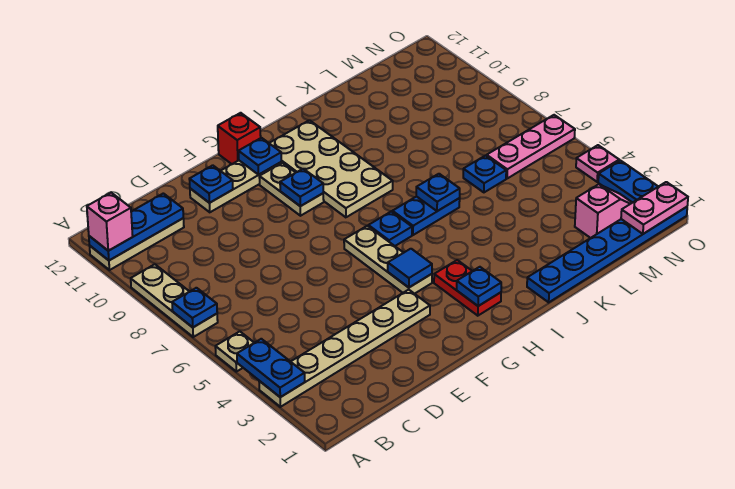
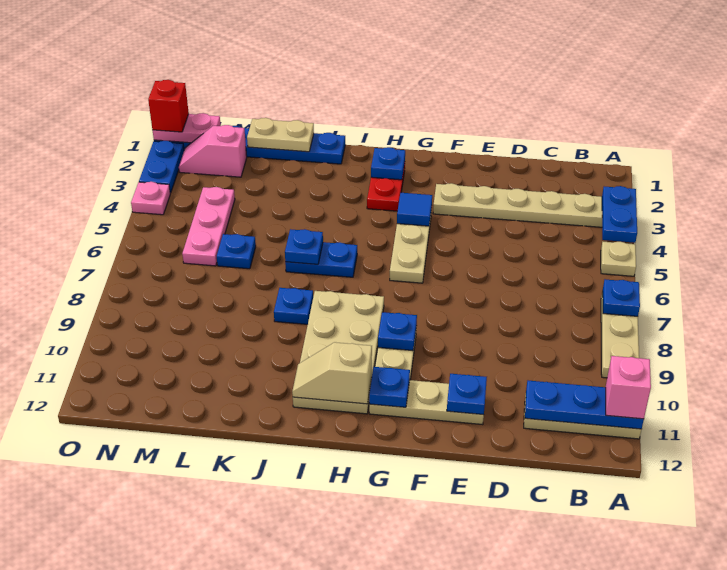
red brick G12 level 1 -> red brick O1 level 3
blue plate H6 level 1 -> blue plate J8 level 1
none -> tan slope H11:I11 level 2 top H
none -> tan plate K1:L1 level 2
pink plate M6:O6 level 1 -> pink plate M4:M6 level 1

